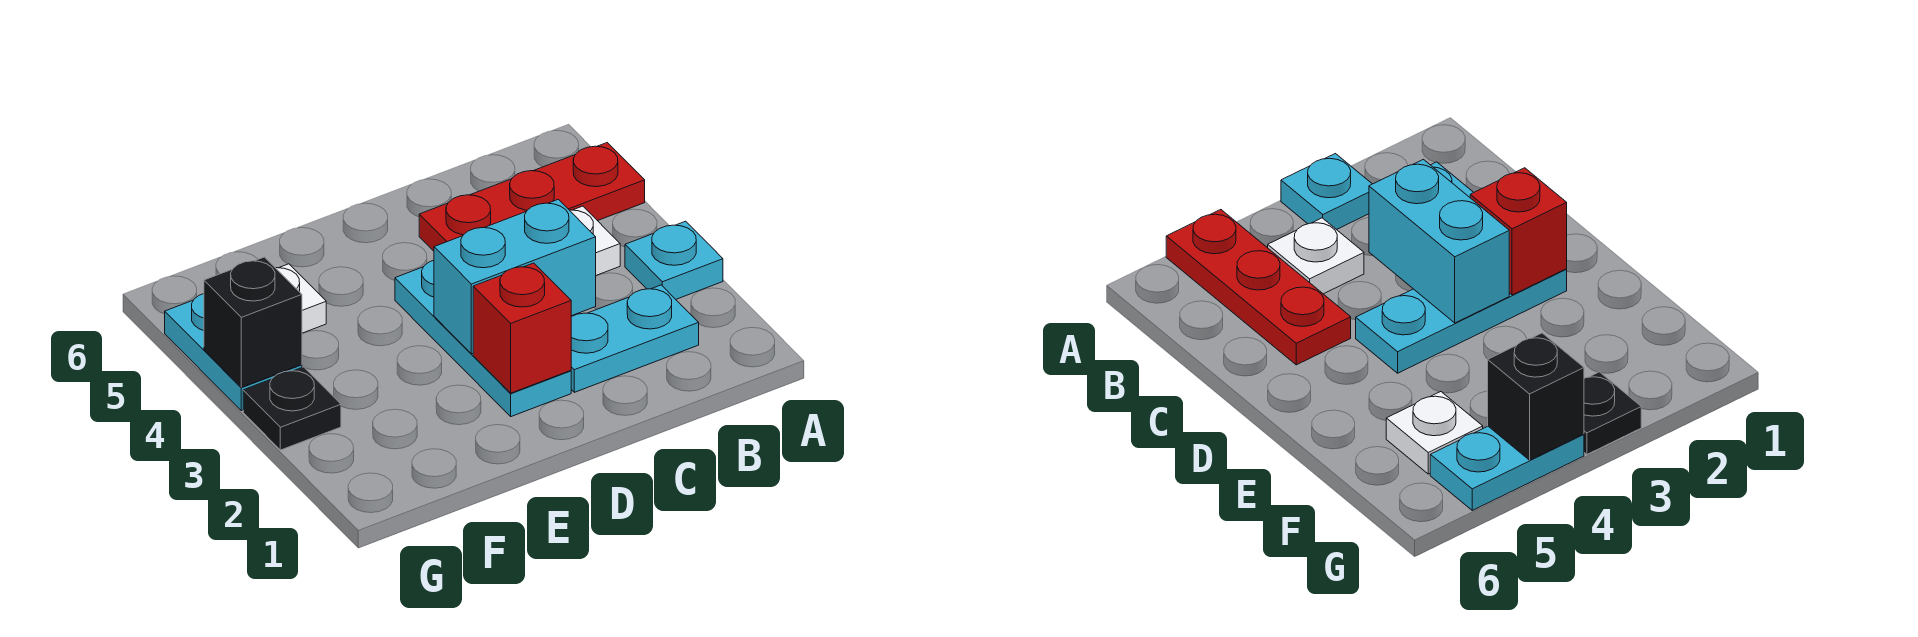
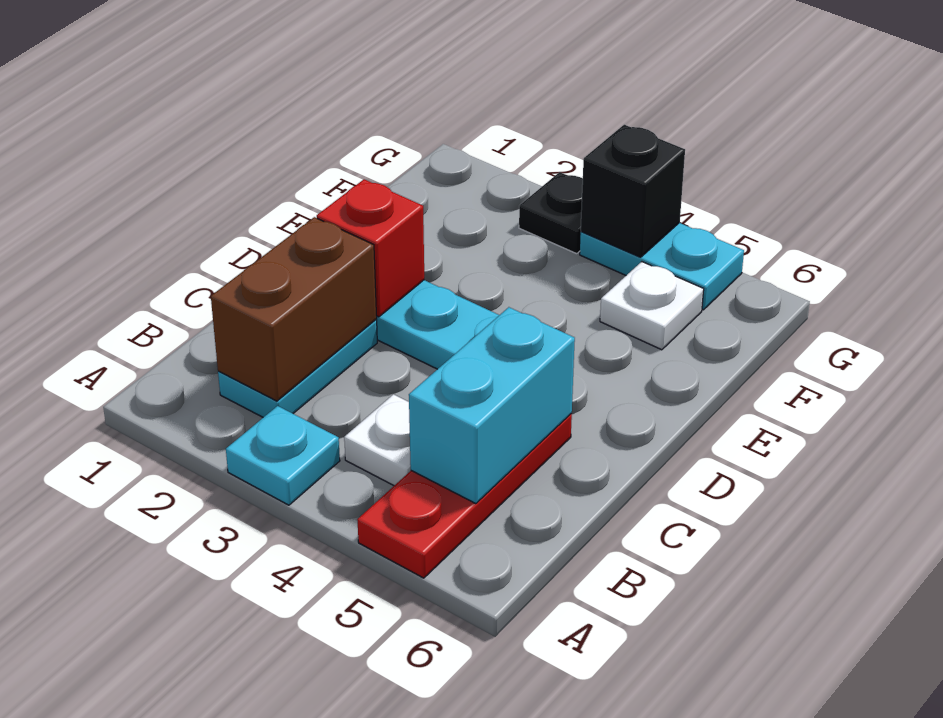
none -> brown brick B2:C2 level 2
cyan brick C3:D3 level 2 -> cyan brick B5:C5 level 2

